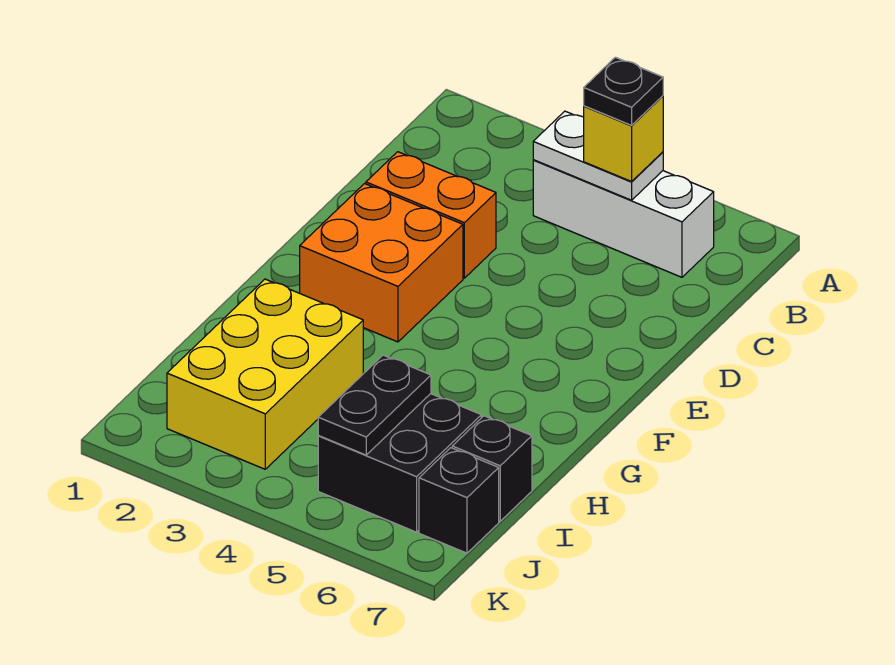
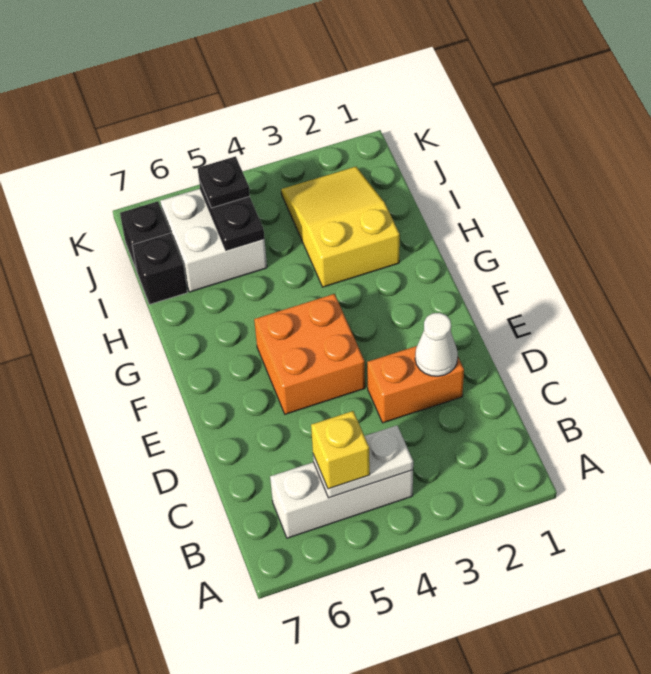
black plate B5 level 4 -> black plate J5 level 3
none -> white cone D2 level 2
orange brick E2:F3 level 1 -> orange brick E4:F5 level 1
yellow brick H2:J3 level 1 -> yellow slope H2:J3 level 1 top H
black brick I5:J6 level 1 -> white brick I5:J6 level 1

